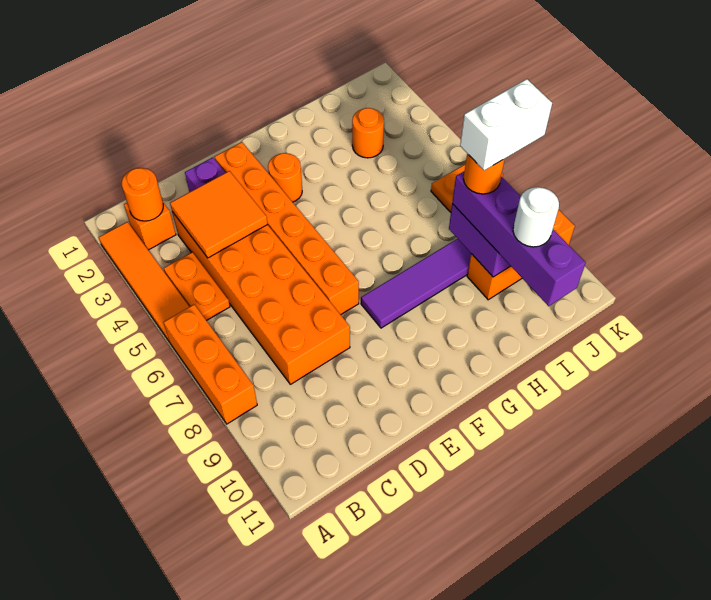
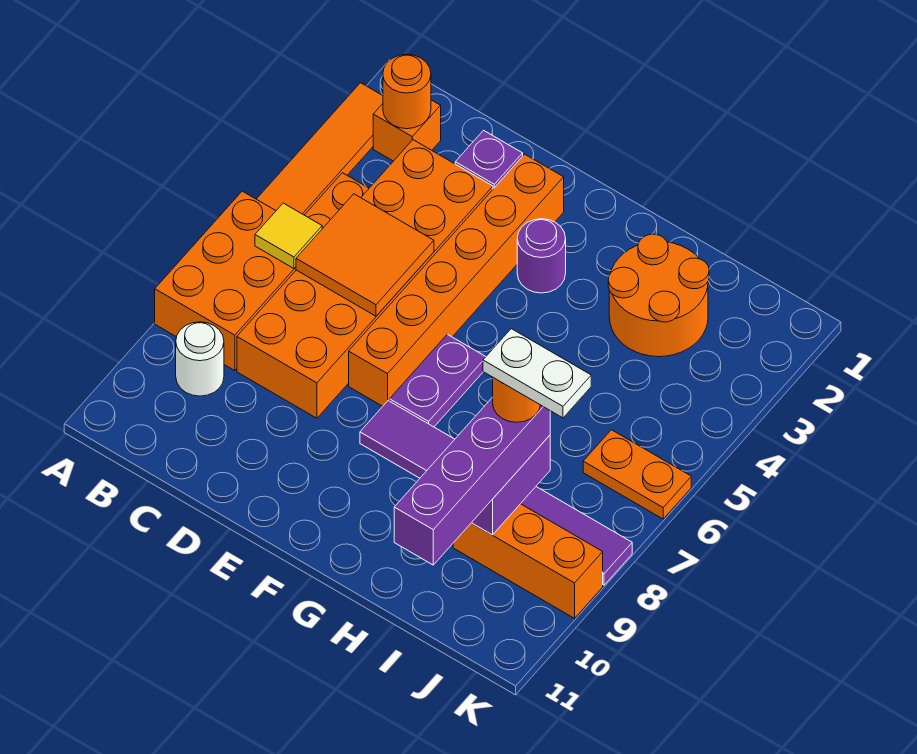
orange brick A6:A8 level 1 -> orange brick A6:B8 level 1
none -> yellow tile B6 level 2
orange tile C3:D4 level 2 -> orange tile C5:D6 level 2
orange round brick F3 level 1 -> purple round brick F3 level 1
none -> purple plate F6:F7 level 1
orange round brick I3 level 1 -> orange round brick H2:I3 level 1
white brick I8:J8 level 5 -> white plate I8:J8 level 5
white round brick I10 level 4 -> white round brick B9 level 1

